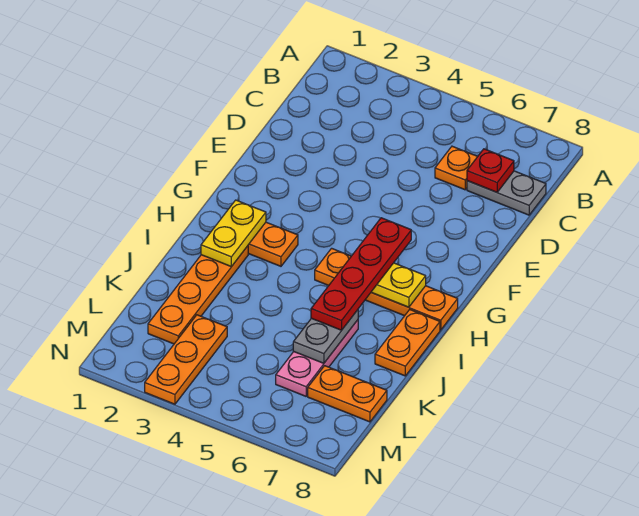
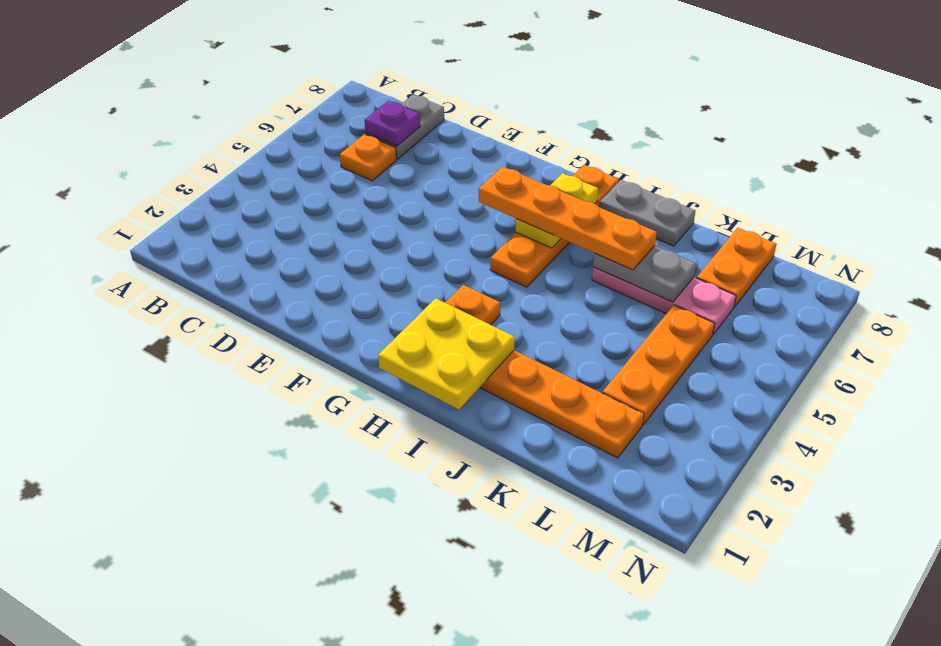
red plate C7 level 2 -> purple plate C7 level 2
red plate G6:J6 level 3 -> orange plate G6:J6 level 3
yellow plate H2:I2 level 2 -> yellow plate H1:I2 level 2
orange plate I8:J8 level 1 -> grey plate I8:J8 level 1
orange plate L3:N3 level 1 -> orange plate L3:L5 level 1

